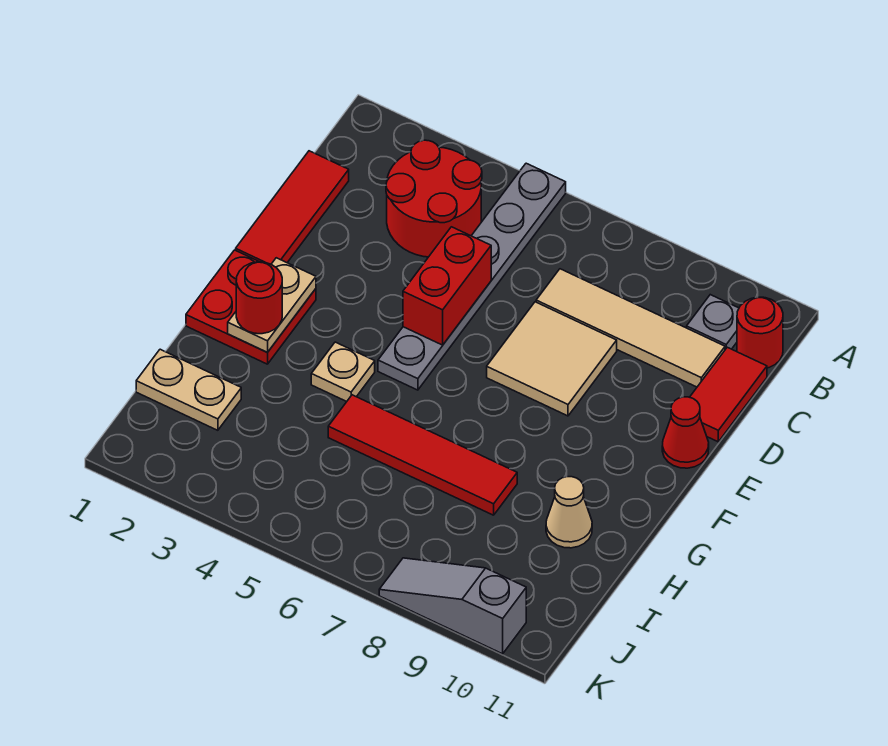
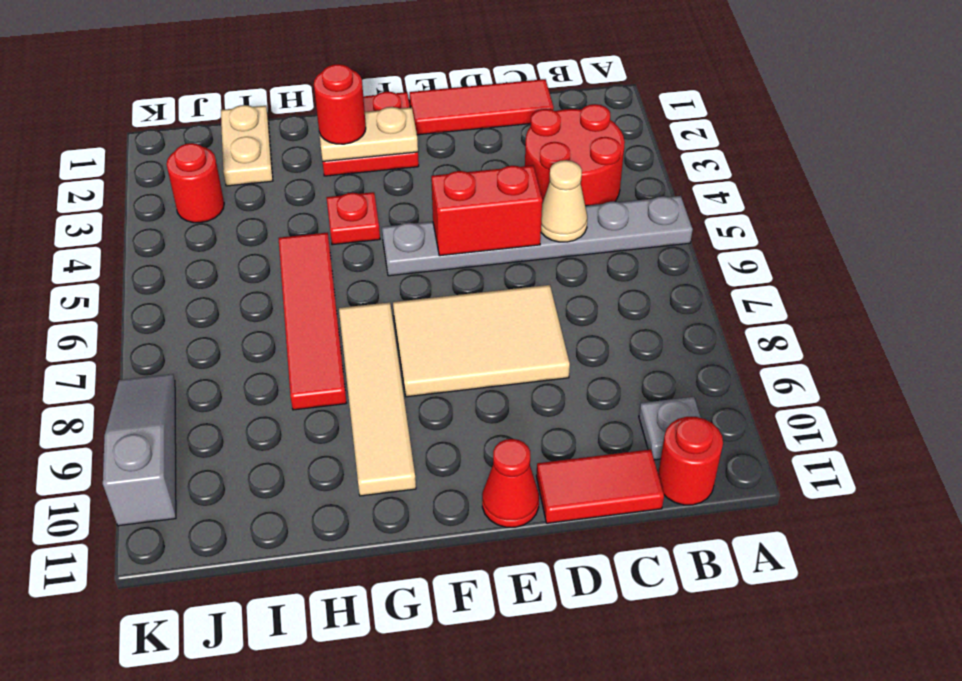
tan tile C7:C10 level 1 -> tan tile G7:G10 level 1
tan tile D7:E8 level 1 -> tan tile D7:F8 level 1
tan plate G4 level 1 -> red plate G4 level 1
tan cone H10 level 1 -> tan cone C5 level 2
none -> red round brick J3 level 1

